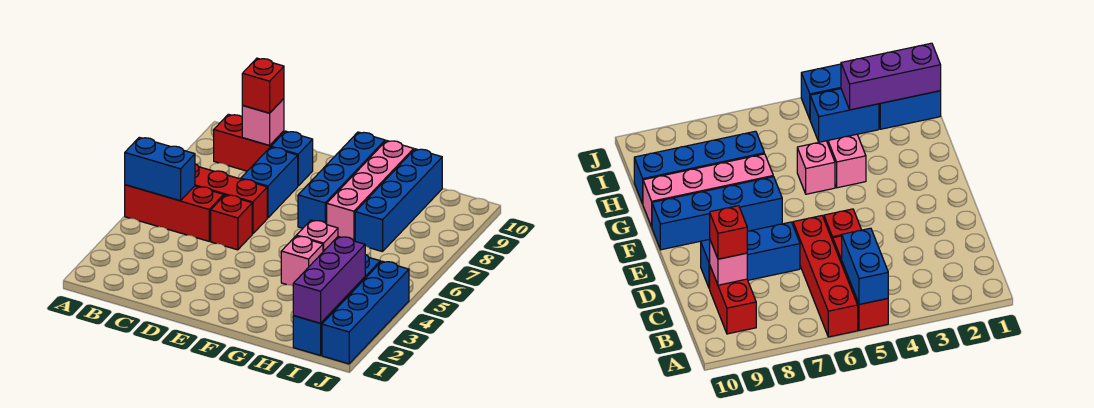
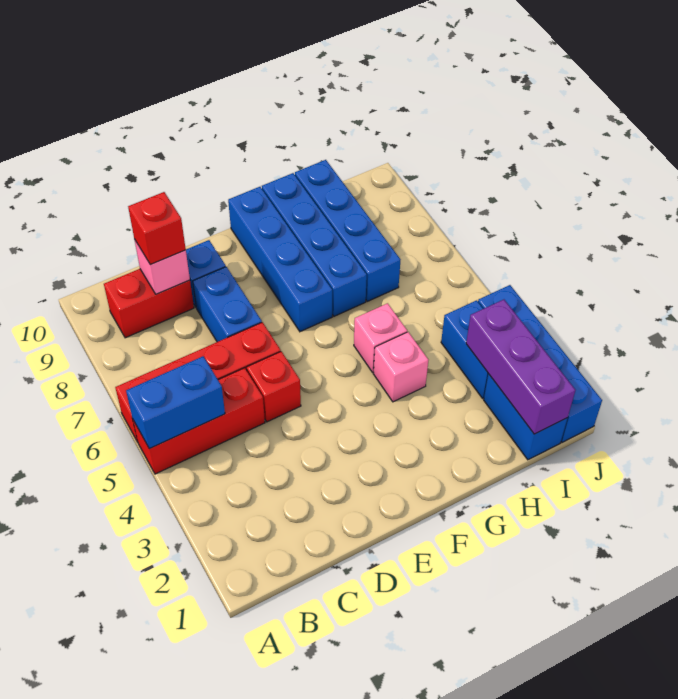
pink brick G7:G10 level 1 -> blue brick G7:G10 level 1

